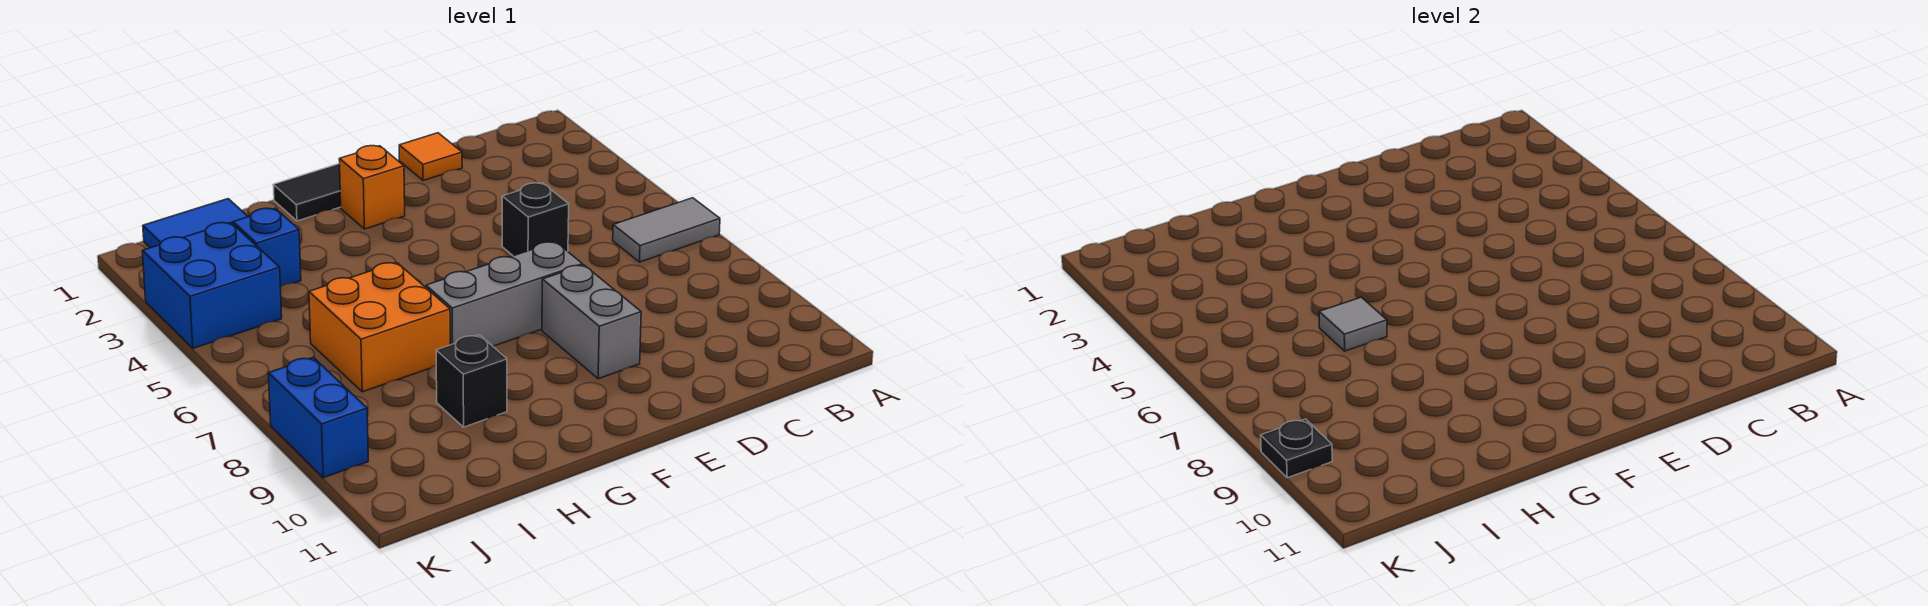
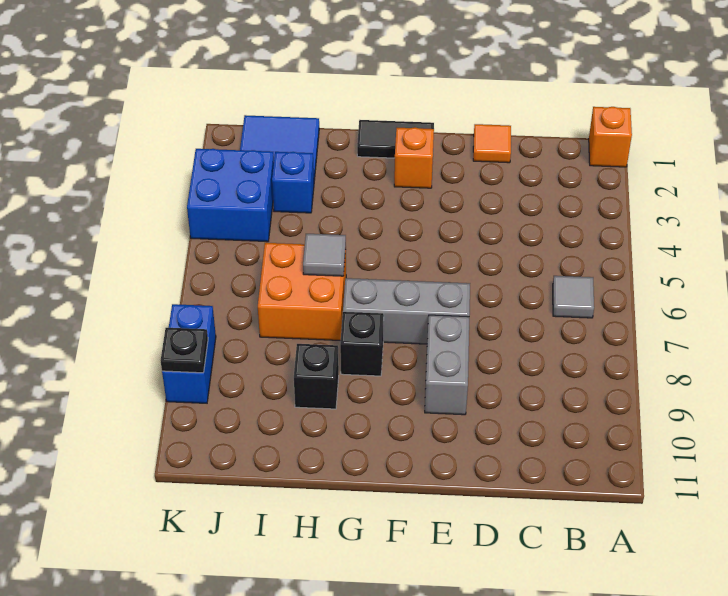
none -> orange brick A1 level 1
grey tile A6:B6 level 1 -> grey tile B6 level 1
black brick D5 level 1 -> black brick G8 level 1

